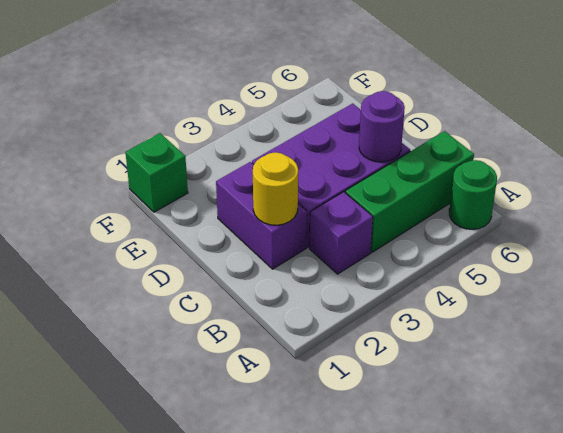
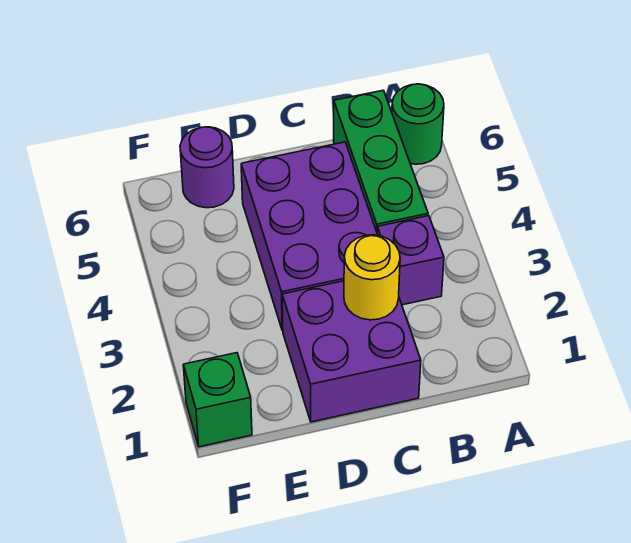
purple brick C2:D2 level 1 -> purple brick C1:D2 level 1
purple round brick C5 level 2 -> purple round brick E6 level 1

